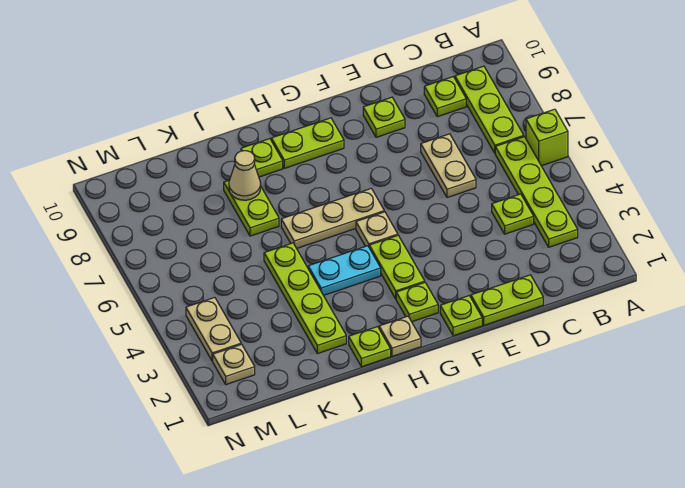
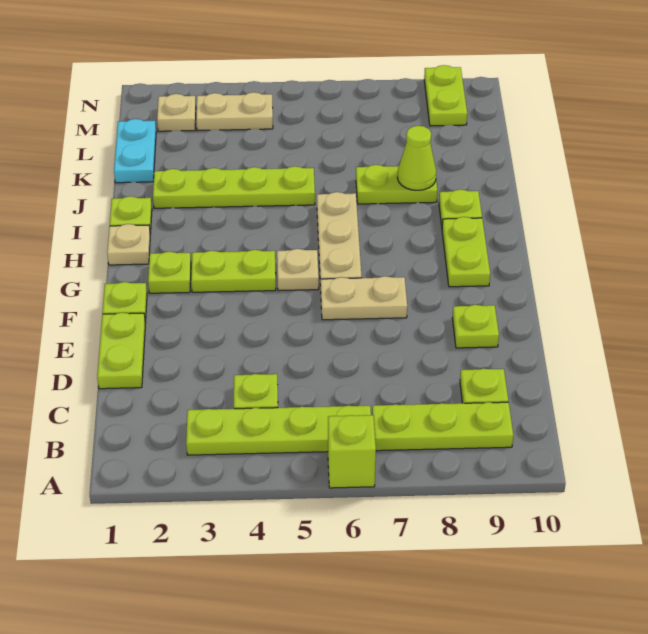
tan plate D6:D7 level 1 -> tan plate F6:F7 level 1
cyan plate H4:I4 level 1 -> cyan plate K1:L1 level 1
tan cone J8 level 2 -> lime cone J8 level 2
none -> lime plate M9:N9 level 1

